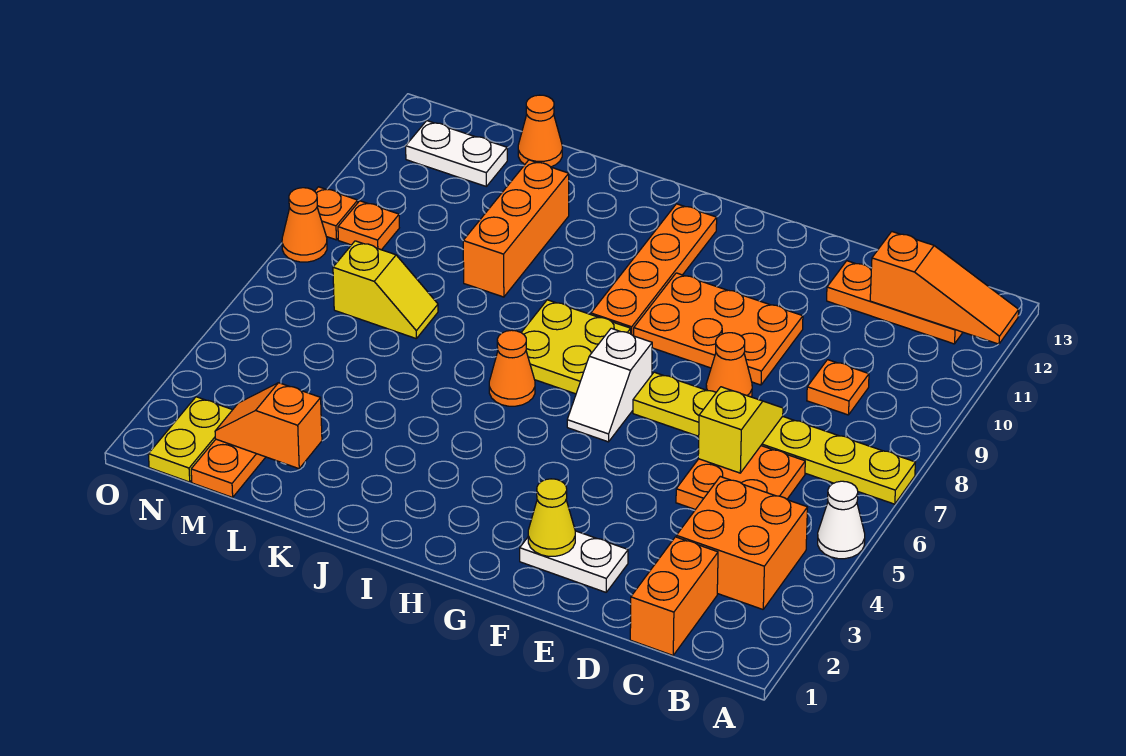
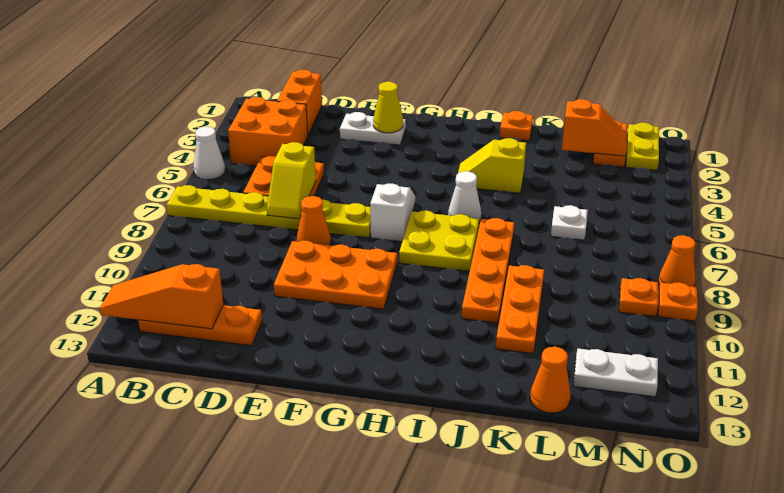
orange plate C9 level 1 -> orange plate J1 level 1
orange plate H9:H12 level 1 -> orange plate J7:J10 level 1
orange cone I6 level 1 -> white cone I6 level 1
orange brick K9:K11 level 1 -> orange plate K9:K11 level 1
none -> white plate L6 level 1
yellow slope L7:M7 level 1 top M -> yellow slope I4:J4 level 1 top J

